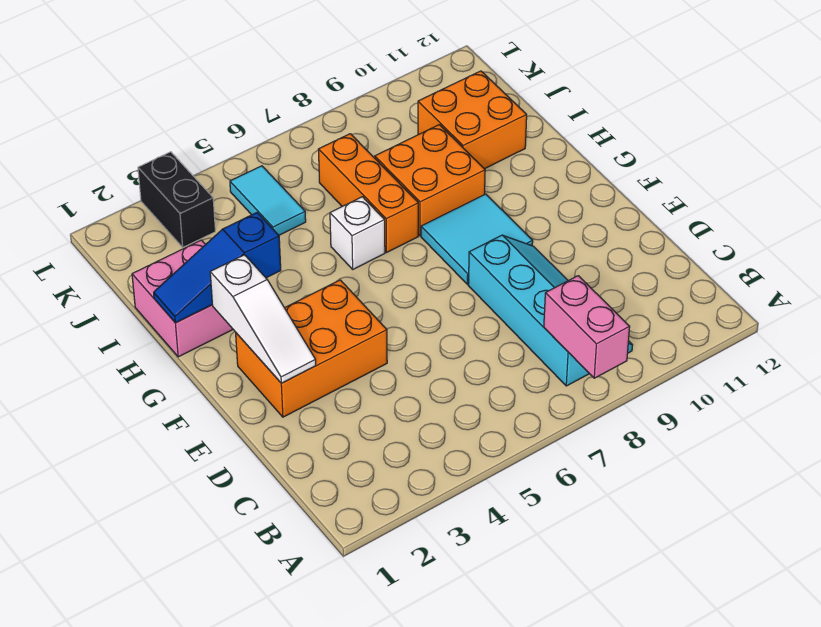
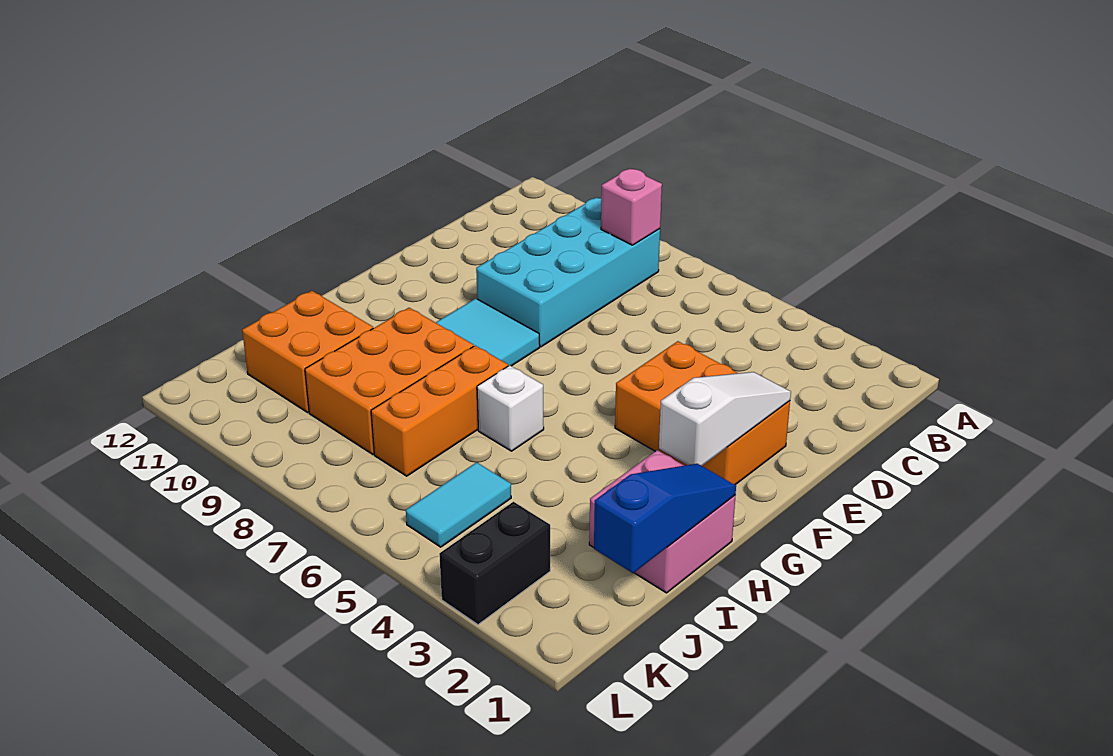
pink brick A8:B8 level 2 -> pink brick B8 level 2
cyan slope B8:E9 level 1 top 8 -> cyan brick B8:E9 level 1
blue slope H1:H3 level 2 top 3 -> blue slope H1:J1 level 2 top J
orange brick H8:I9 level 1 -> orange brick H8:J9 level 1

